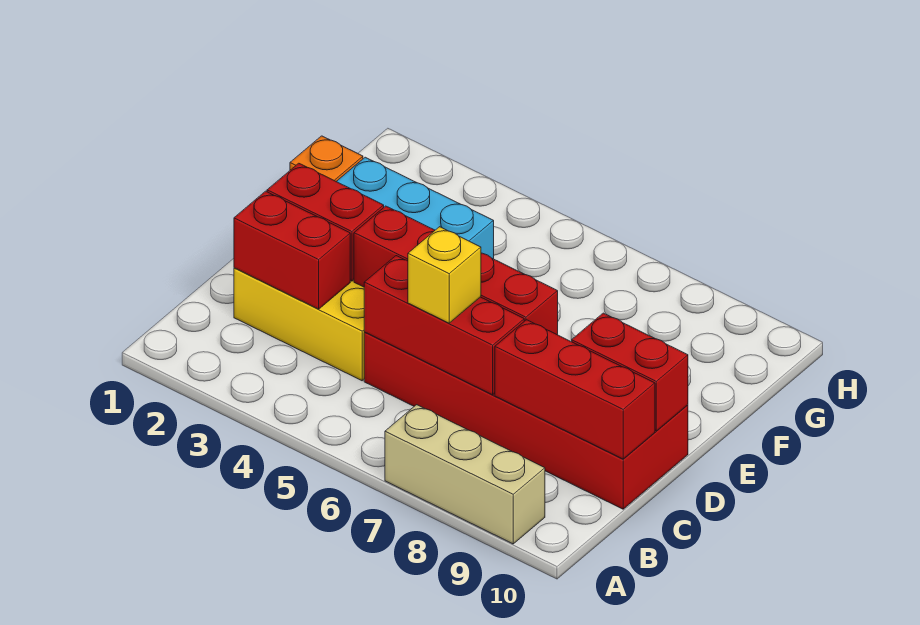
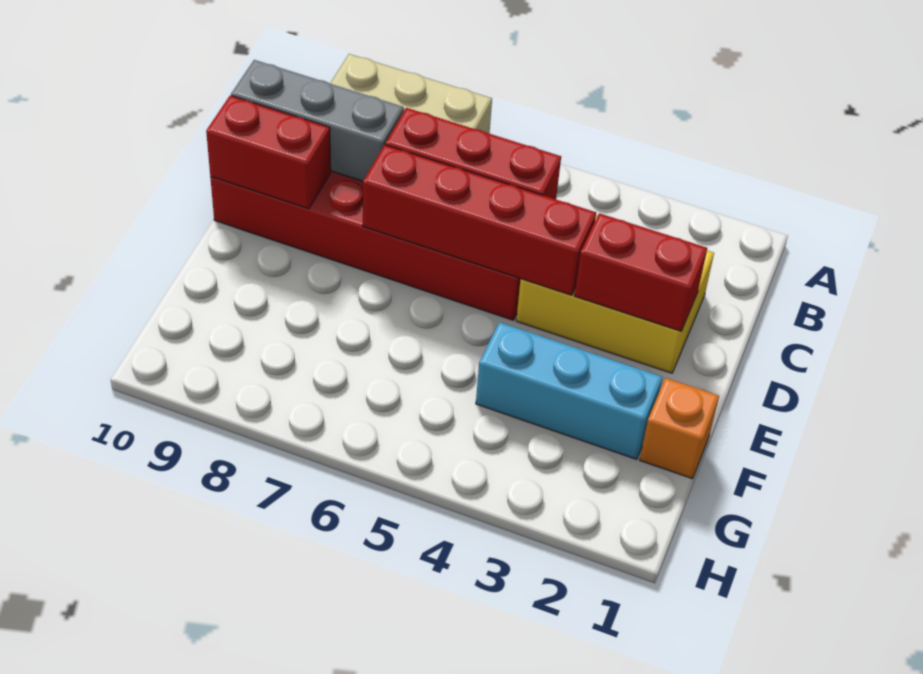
red brick C2:C3 level 2 -> none
yellow brick C6 level 3 -> none
red brick C8:C10 level 2 -> grey brick C8:C10 level 2

